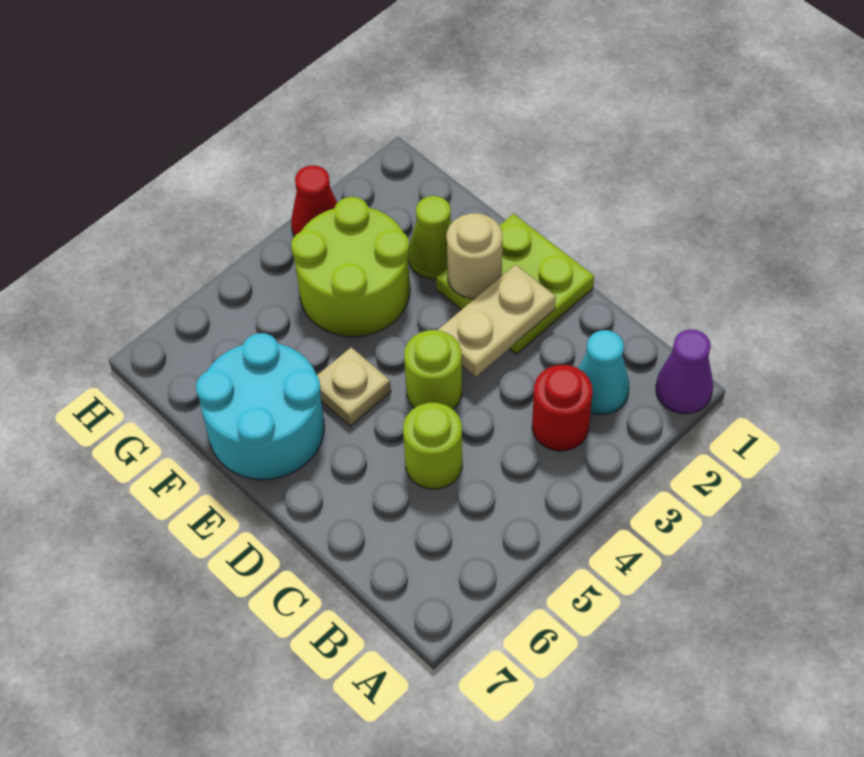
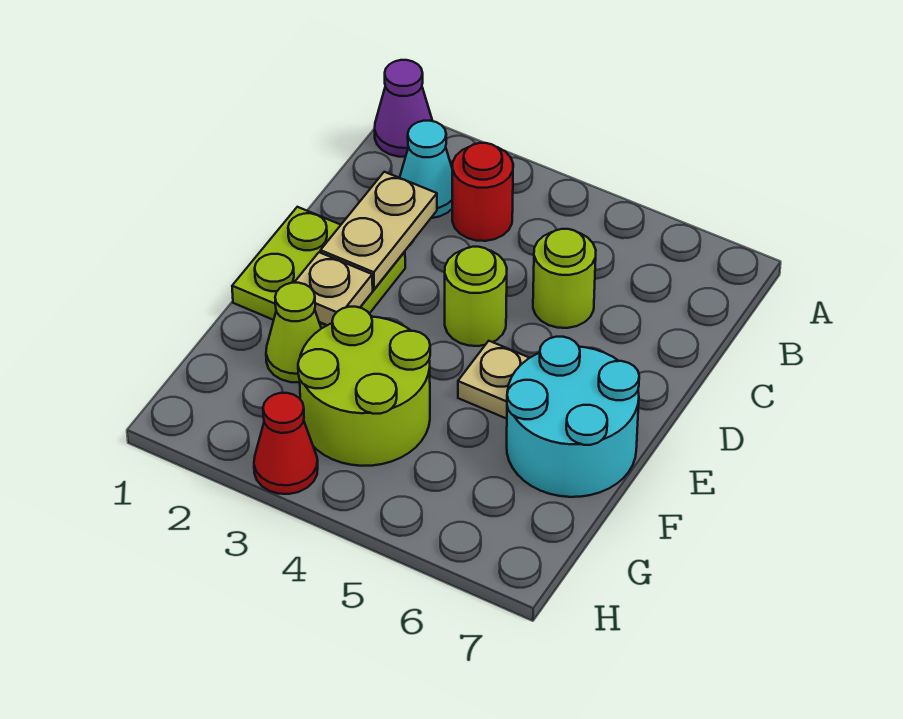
tan plate D2:D3 level 2 -> tan plate C2:D2 level 2
tan round brick E2 level 2 -> tan plate E2 level 2

